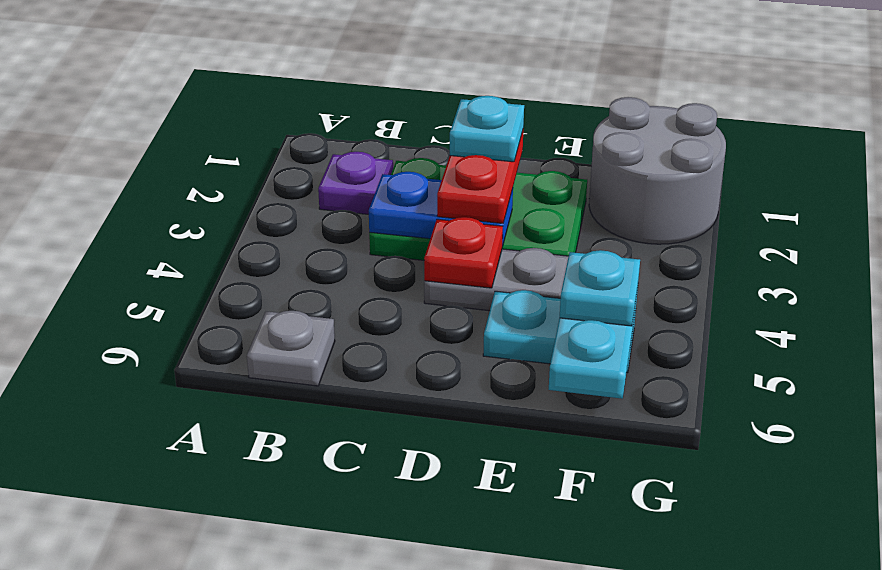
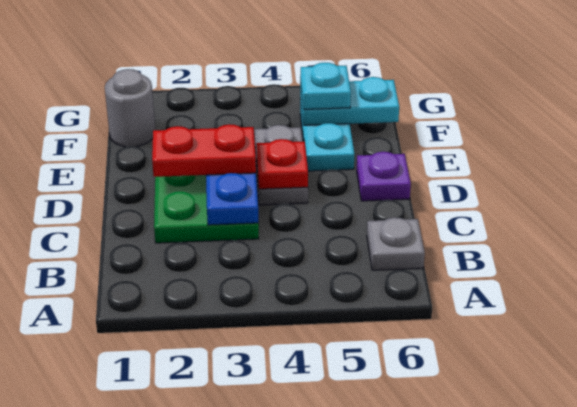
purple plate B2 level 1 -> purple plate D6 level 1
cyan plate D2 level 4 -> none
grey round brick F1:G2 level 1 -> grey round brick F1 level 1

